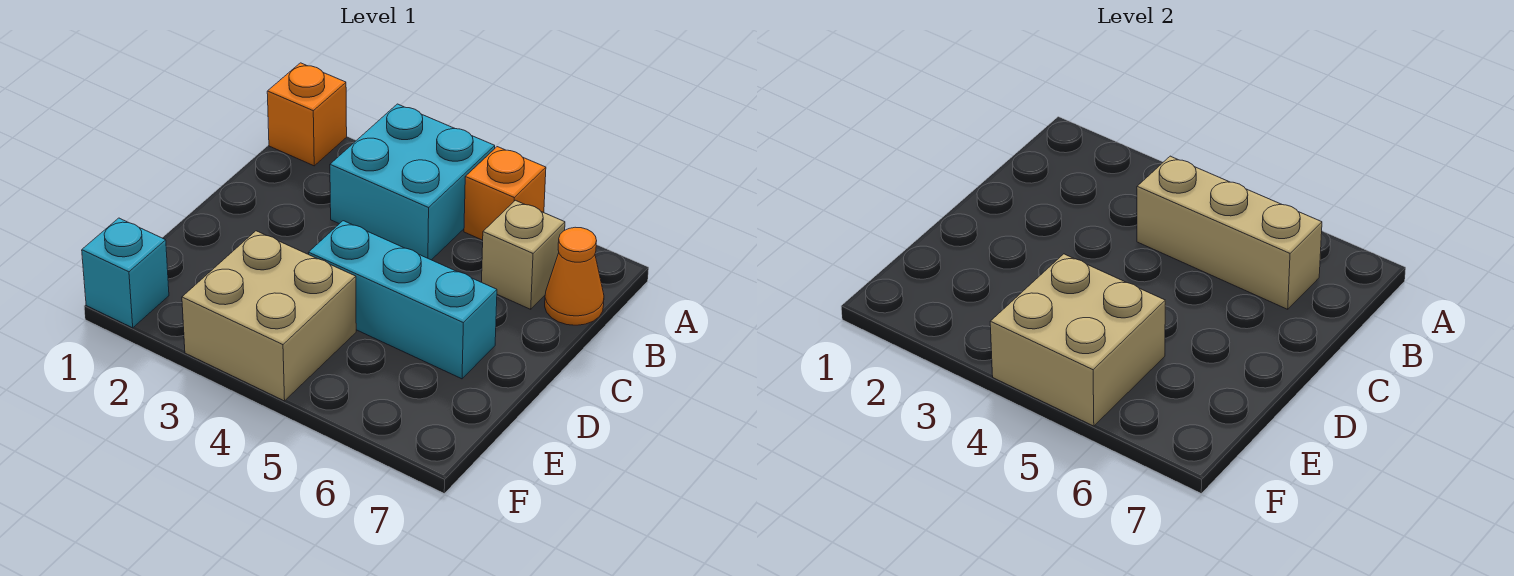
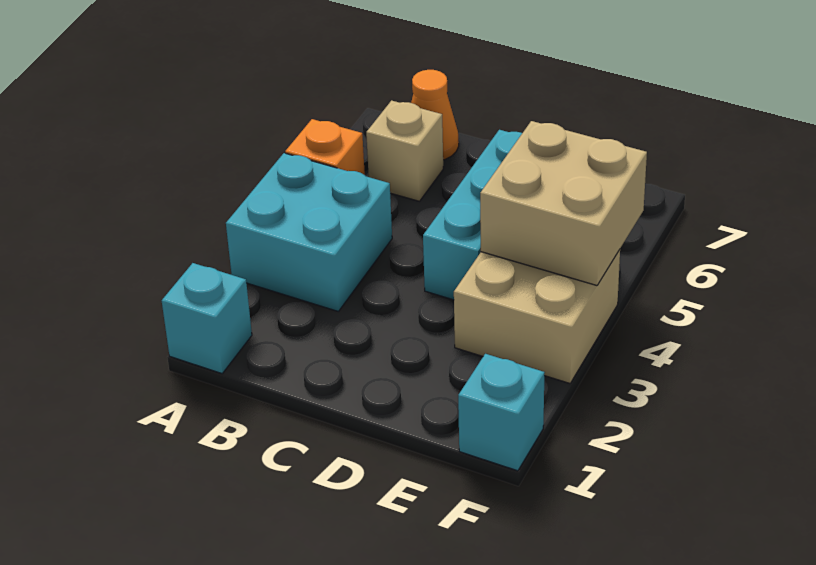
orange brick A1 level 1 -> cyan brick A1 level 1
tan brick B4:B6 level 2 -> none

